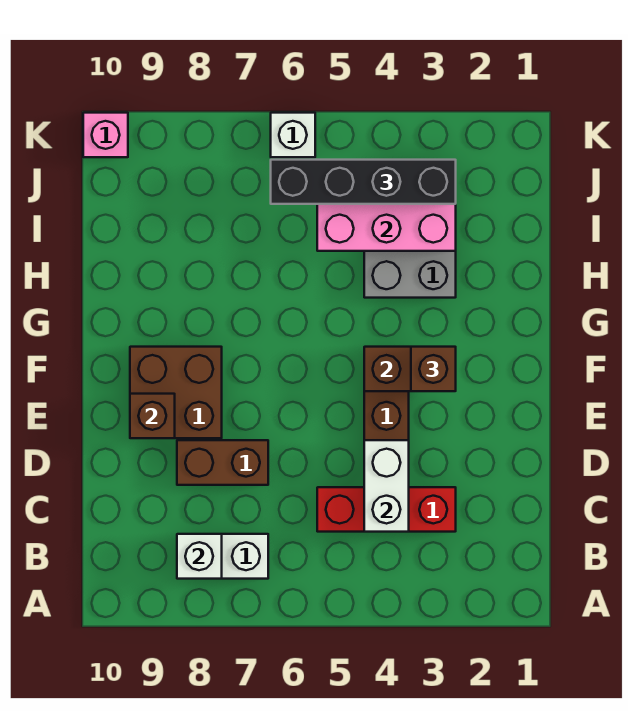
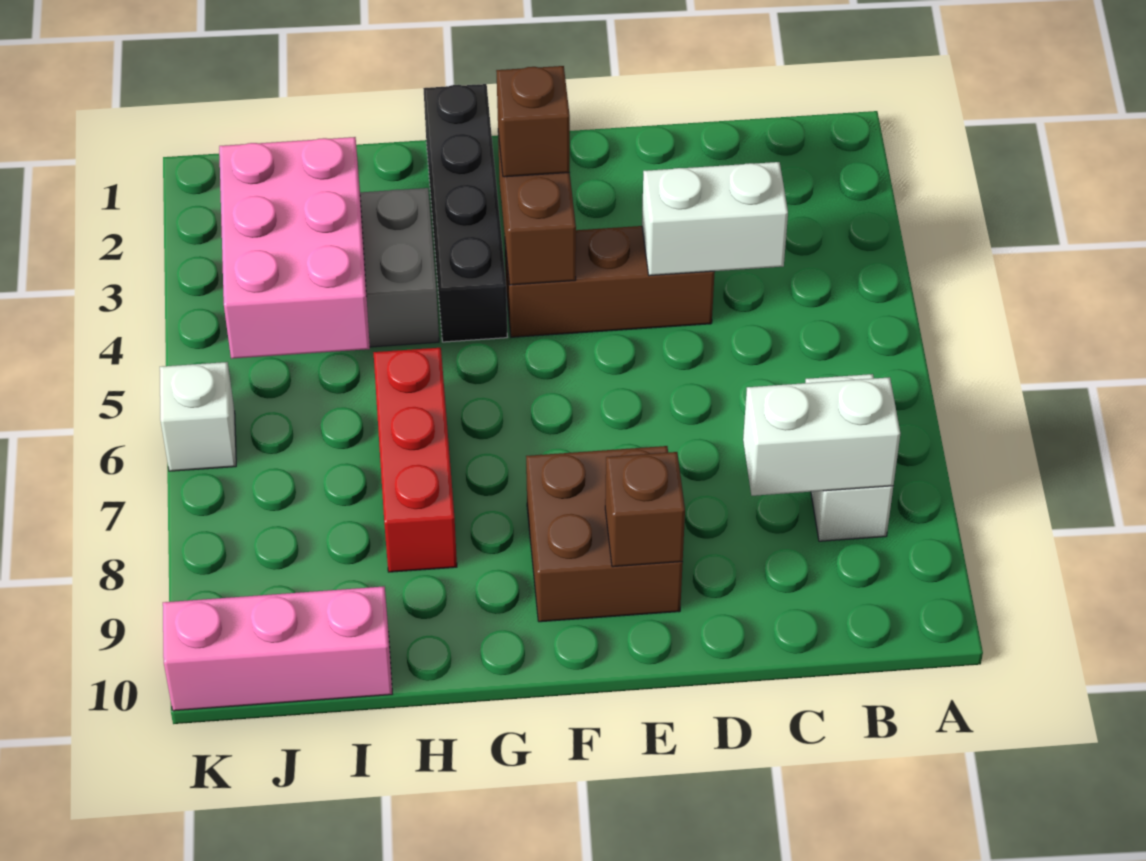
white brick B8 level 2 -> white brick B8:C8 level 2
red brick C3:C5 level 1 -> red brick H6:H8 level 1
brown brick D7:D8 level 1 -> none
black brick J3:J6 level 3 -> black brick G1:G4 level 1
pink brick K10 level 1 -> pink brick I10:K10 level 1

